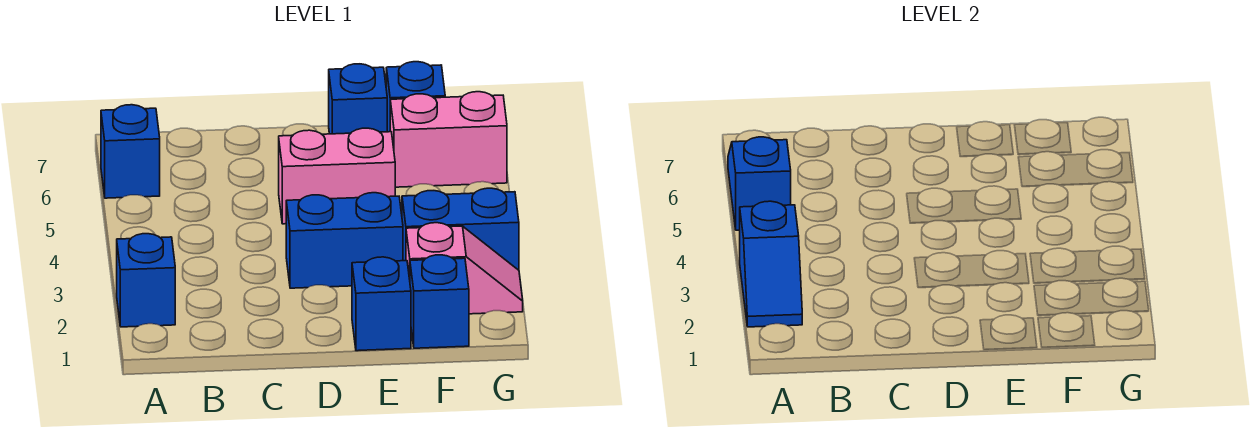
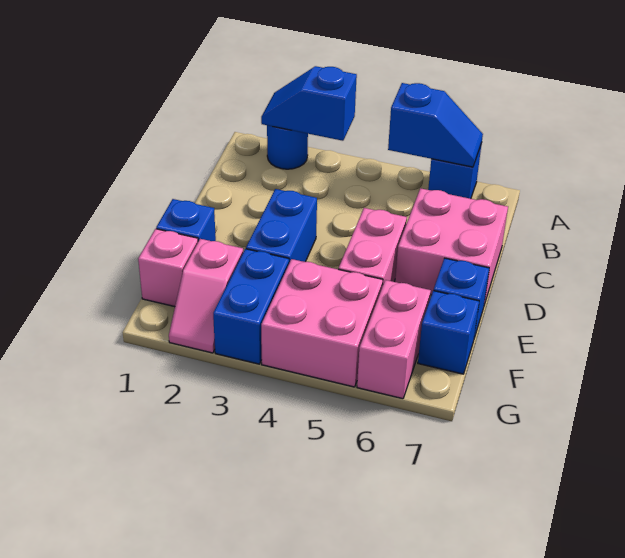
blue brick A2 level 1 -> blue round brick A2 level 1
none -> pink brick C6:D7 level 1
blue brick F1 level 1 -> pink brick F1 level 1
none -> pink brick F4:G5 level 1

